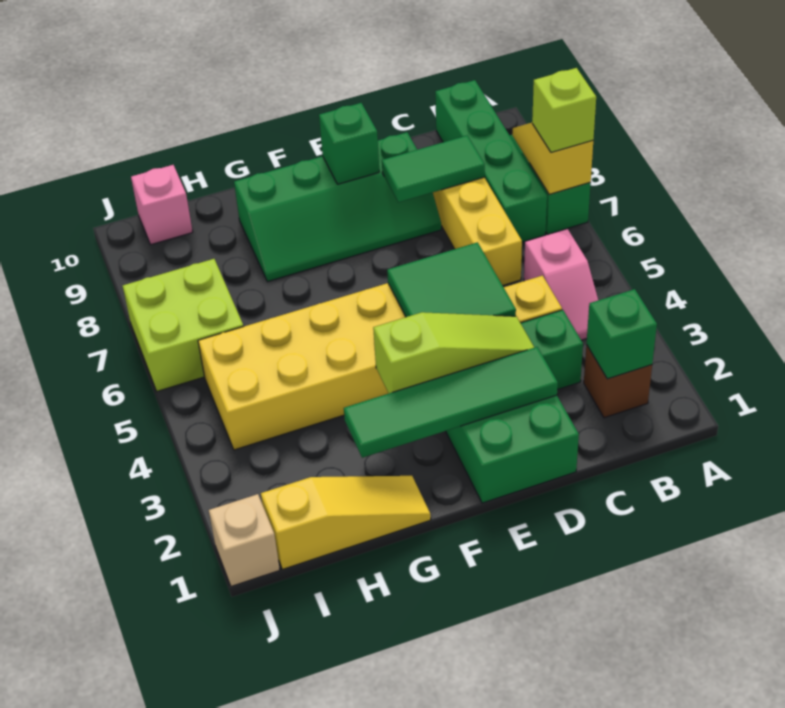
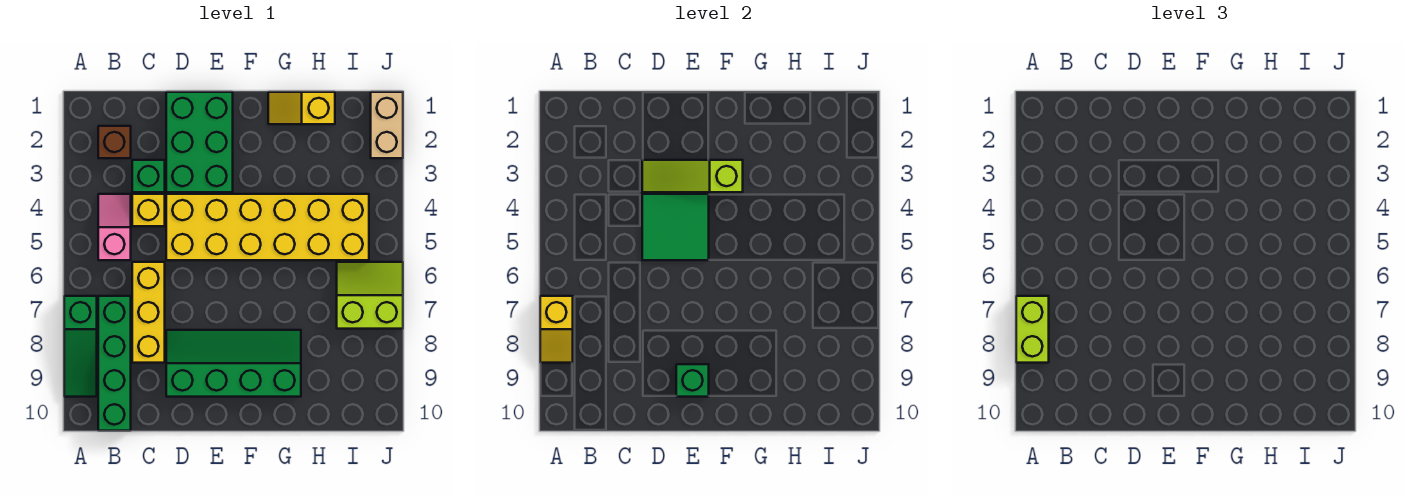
lime brick A7 level 3 -> lime brick A7:A8 level 3
green brick B2 level 2 -> none
green tile C8:D8 level 2 -> none
green tile D2:G2 level 2 -> none
yellow slope G1:I1 level 1 top I -> yellow slope G1:H1 level 1 top H
lime brick I6:J7 level 1 -> lime slope I6:J7 level 1 top 7
pink brick I10 level 1 -> none
tan brick J1 level 1 -> tan brick J1:J2 level 1

